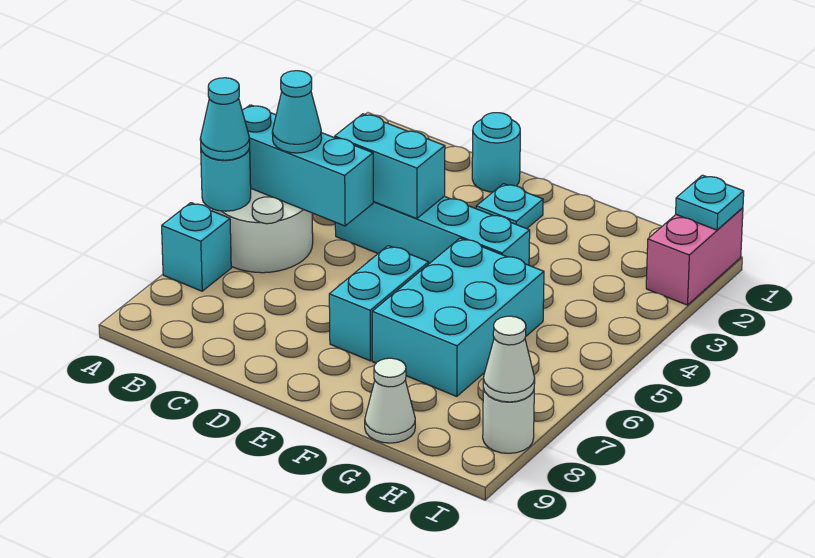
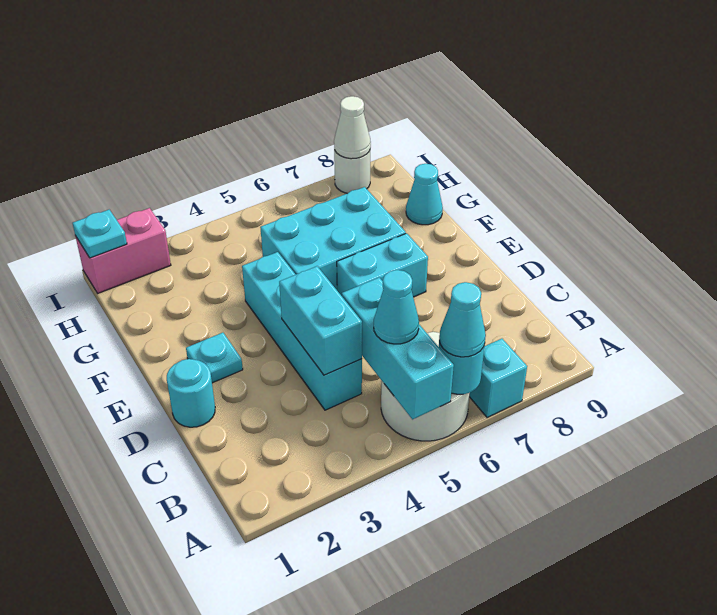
white cone G9 level 1 -> cyan cone G9 level 1

